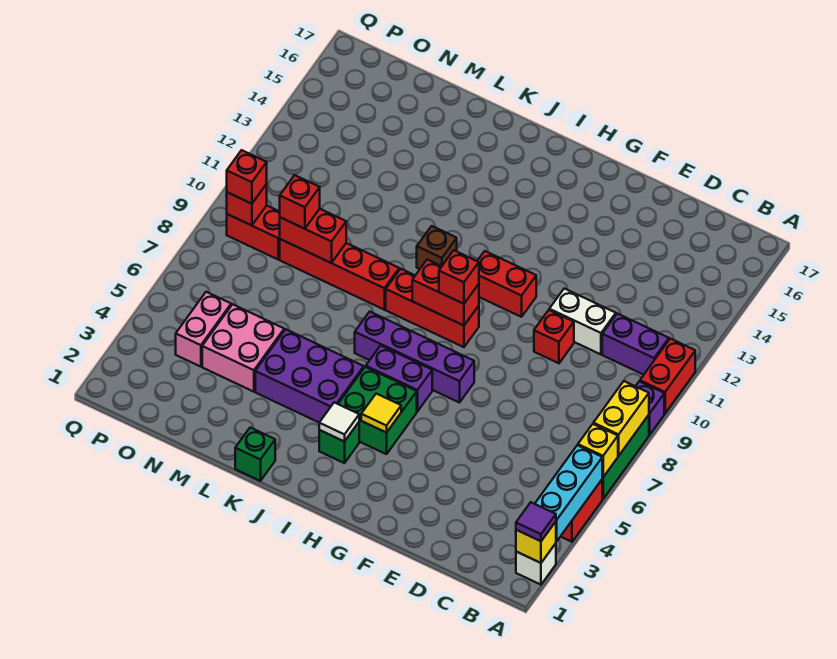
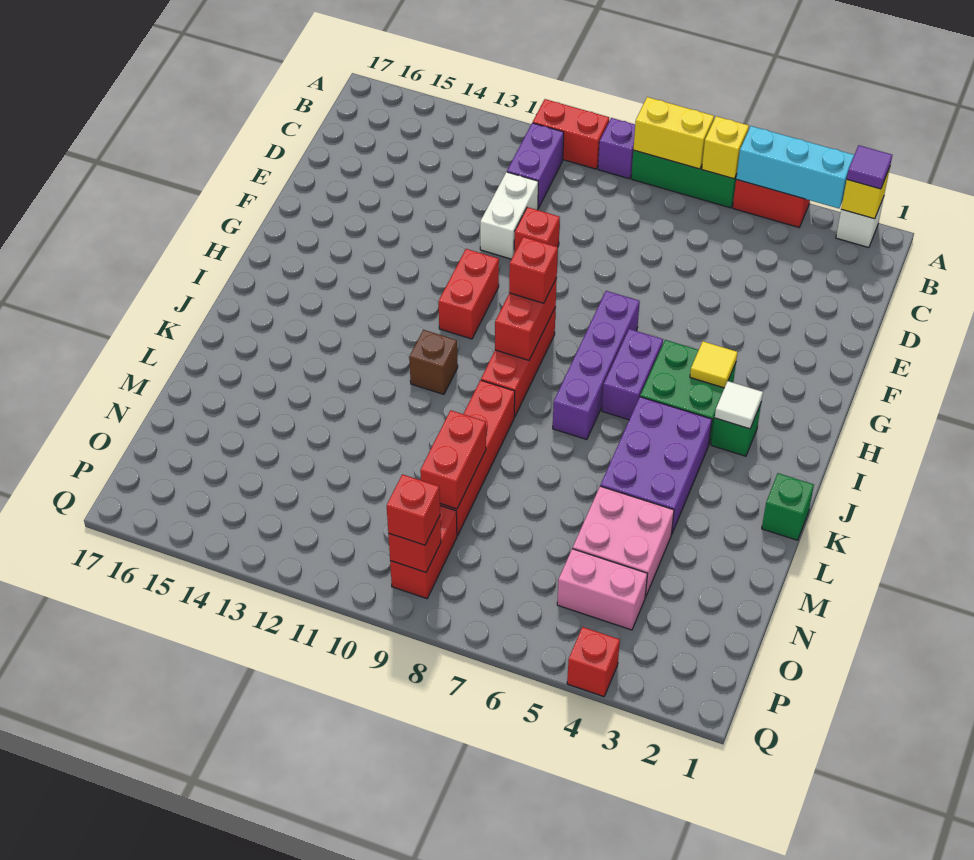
red brick N9 level 3 -> red brick Q4 level 1

